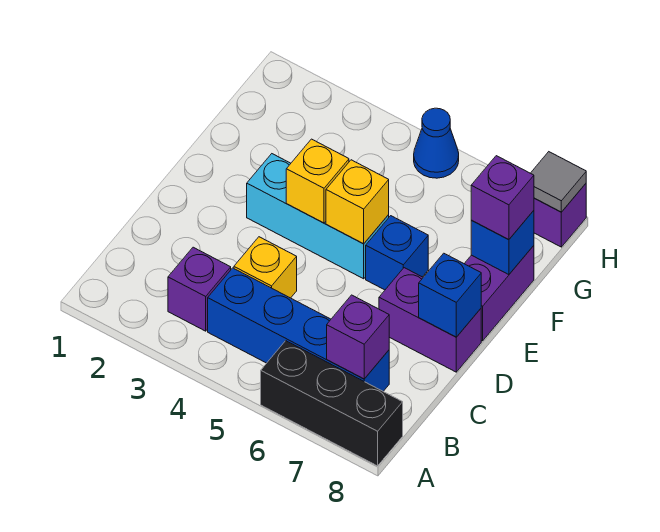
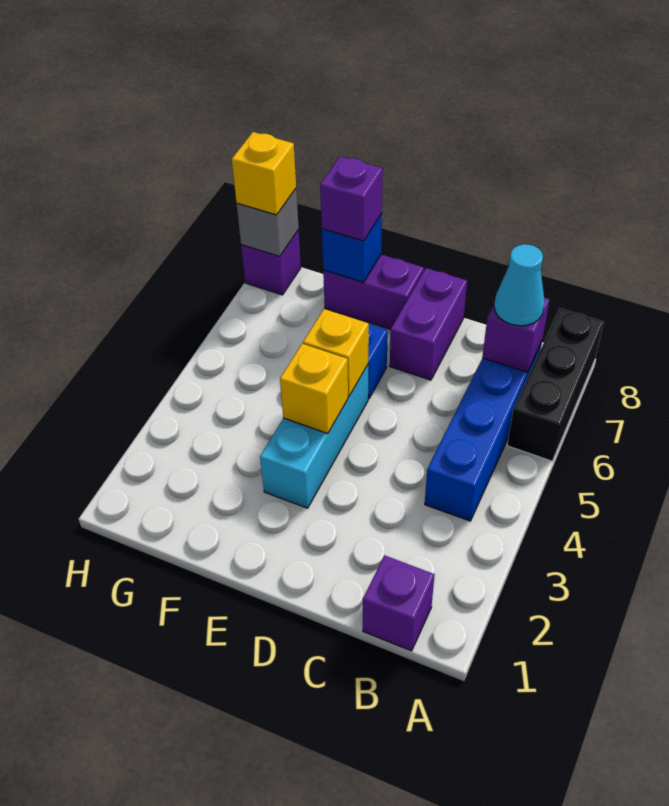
purple brick B3 level 1 -> purple brick B1 level 1
none -> cyan cone B7 level 3
yellow brick C4 level 1 -> yellow brick H8 level 3
blue brick D8 level 2 -> none
blue cone H5 level 1 -> none
grey tile H8 level 2 -> grey brick H8 level 2

